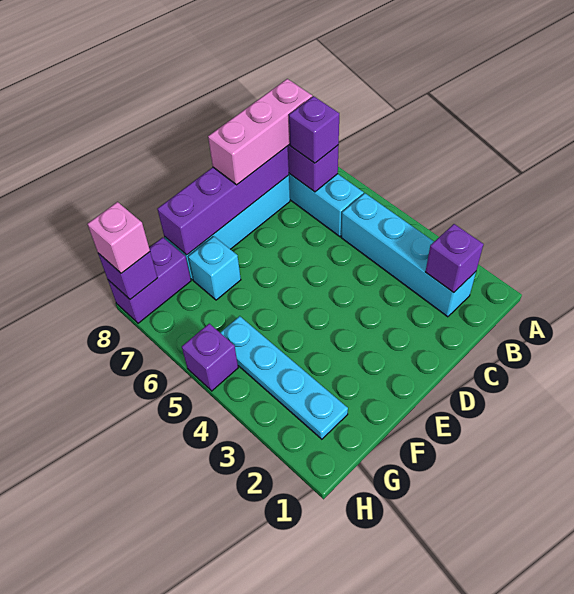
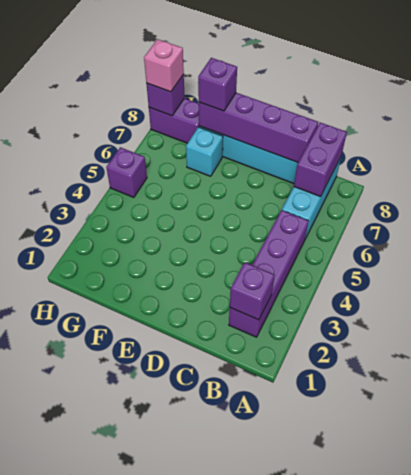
cyan brick B2:B5 level 1 -> purple brick B2:B5 level 1
purple brick B7 level 3 -> purple brick F8 level 3
pink brick B8:D8 level 3 -> none
cyan plate G2:G5 level 1 -> none

